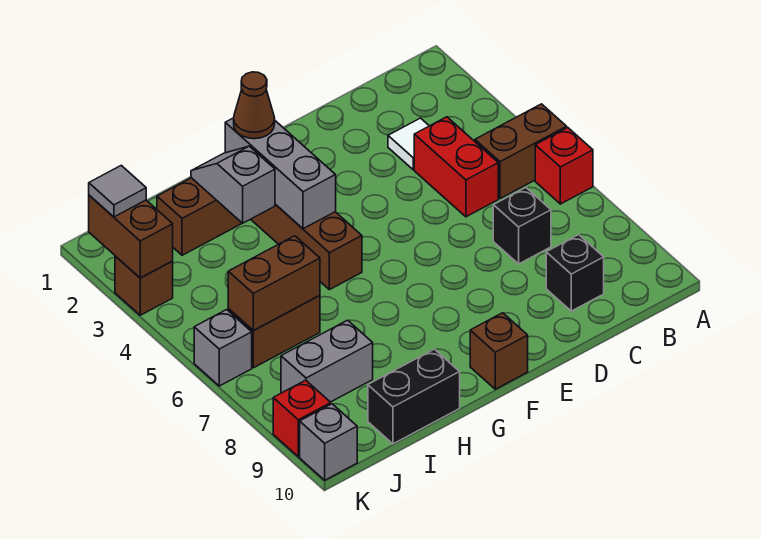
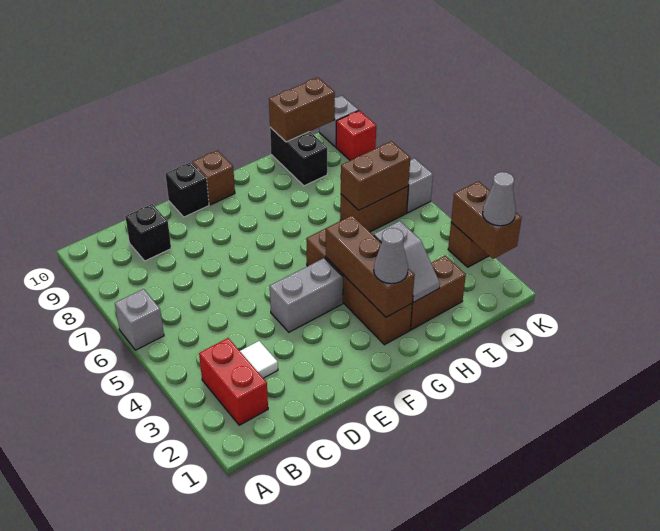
brown brick A5:B5 level 1 -> brown brick I10:J10 level 2
red brick A6 level 1 -> grey brick A6 level 1
red brick C4:C5 level 1 -> red brick B2:B3 level 1
black brick C7 level 1 -> black brick E10 level 1
grey brick G2:G4 level 2 -> brown brick G2:G4 level 2
brown cone G2 level 3 -> grey cone G2 level 3
black brick H10:I10 level 1 -> black brick I9:I10 level 1
grey brick I8:J8 level 1 -> grey brick E4:F4 level 1
grey tile K2 level 3 -> grey cone K2 level 3

